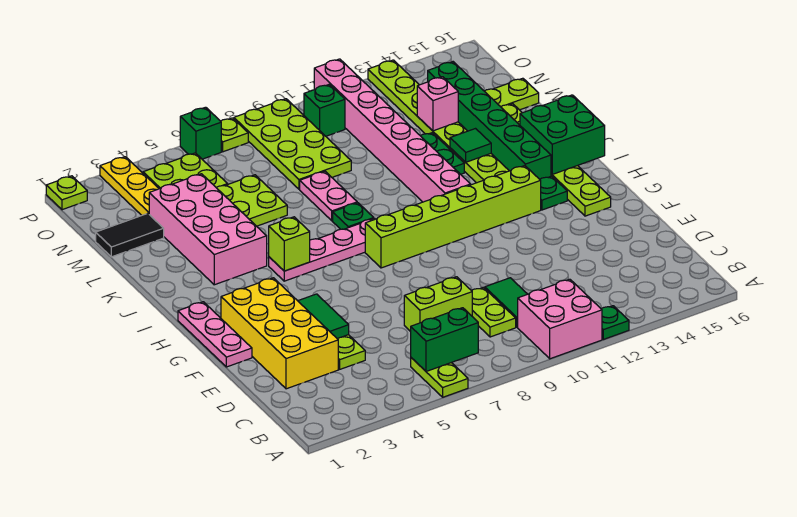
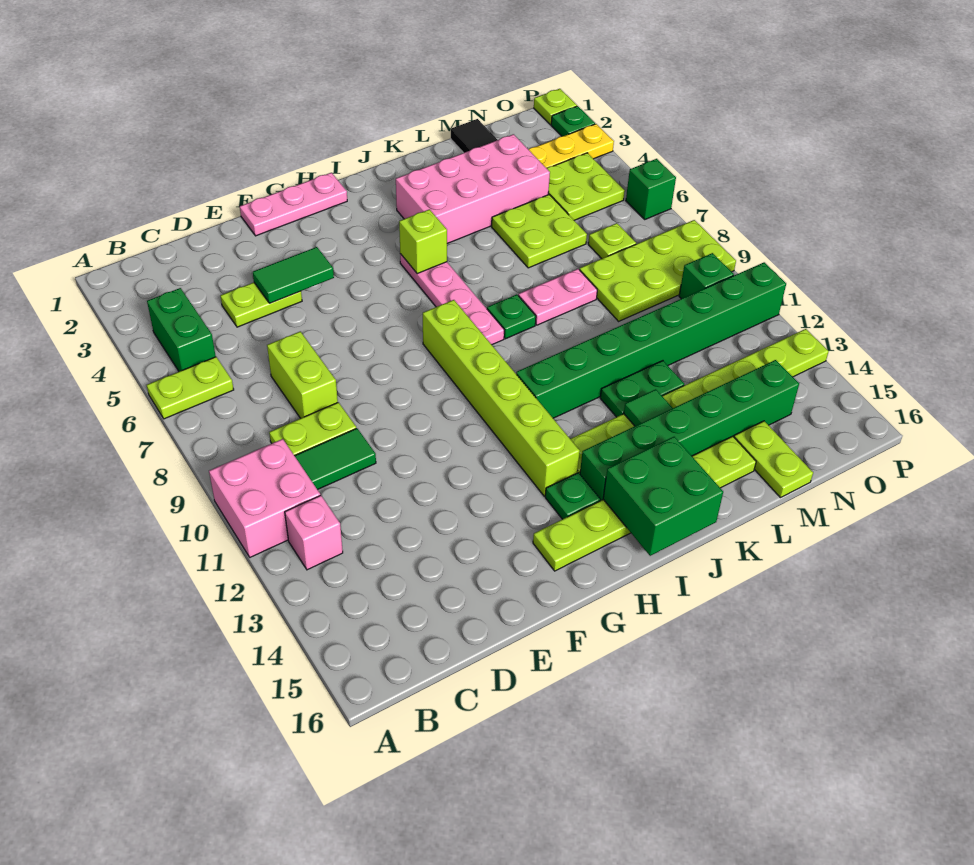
green plate A12 level 1 -> green plate P2 level 1
green brick B6:B7 level 2 -> green brick B4:B5 level 1
yellow brick D2:G3 level 1 -> none
pink brick I11:P11 level 1 -> green brick I11:P11 level 1
pink brick M13 level 2 -> pink brick B12 level 1
lime plate P7 level 1 -> lime plate N7 level 1

